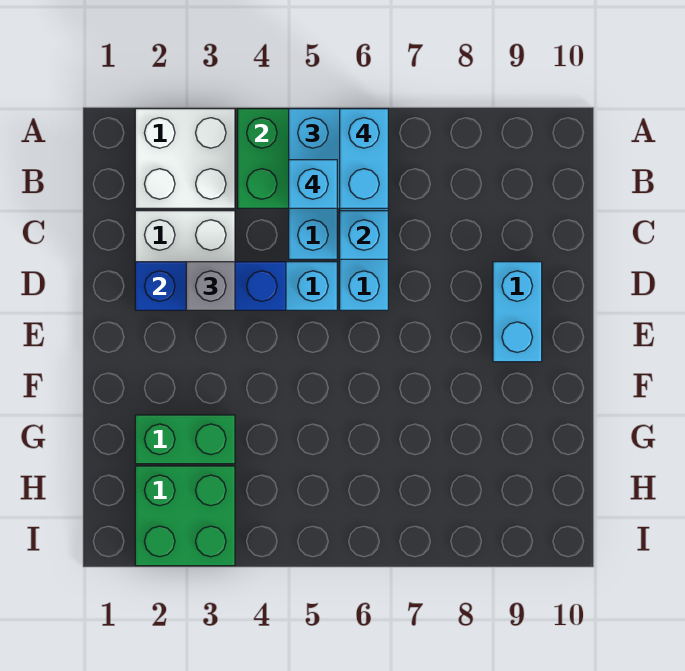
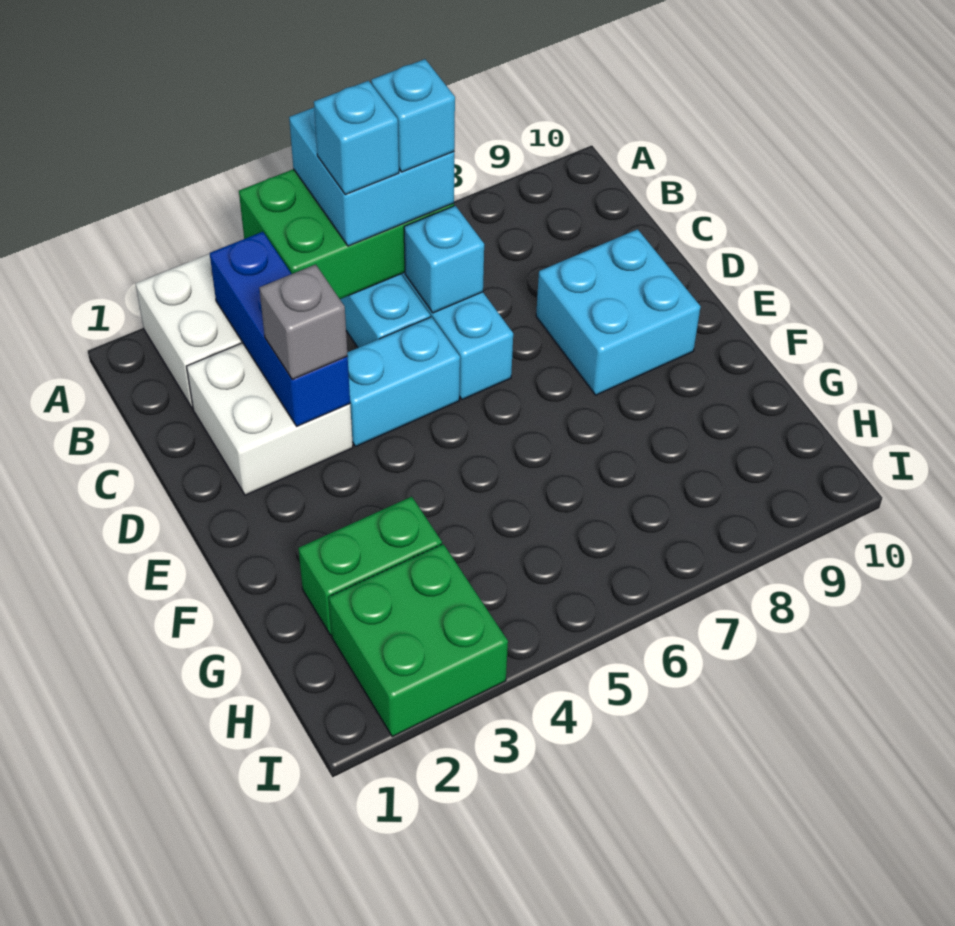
cyan brick A6:B6 level 4 -> cyan brick B6 level 4
blue brick D2:D4 level 2 -> blue brick B3:D3 level 2
cyan brick D9:E9 level 1 -> cyan brick D8:E9 level 1

